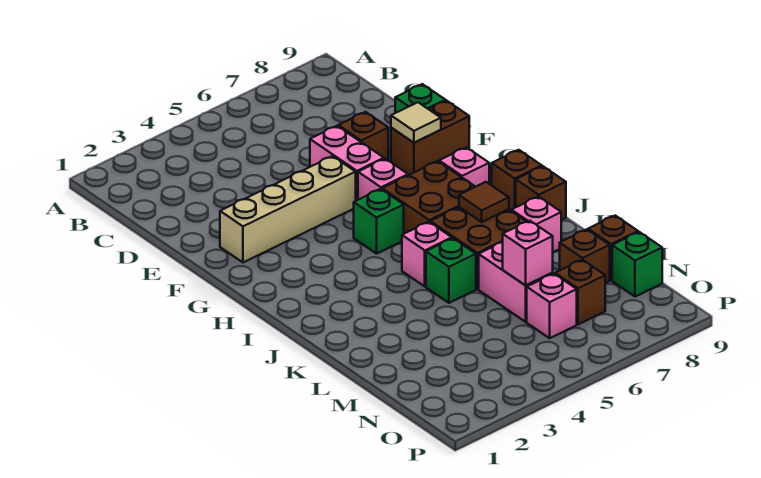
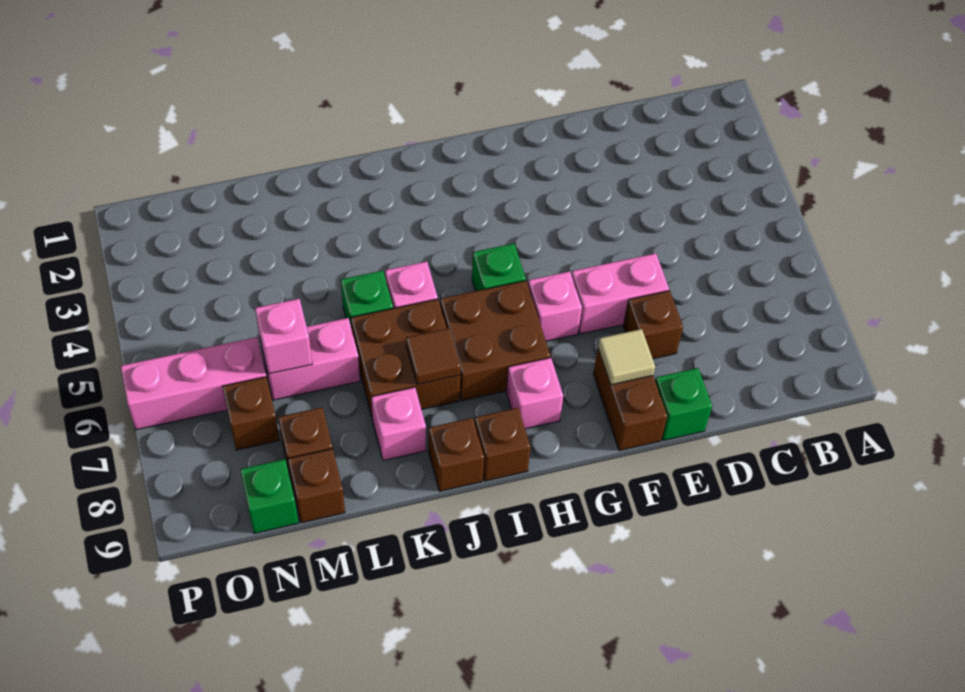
tan brick F2:F5 level 1 -> none
pink brick N6 level 1 -> pink brick N6:P6 level 1

